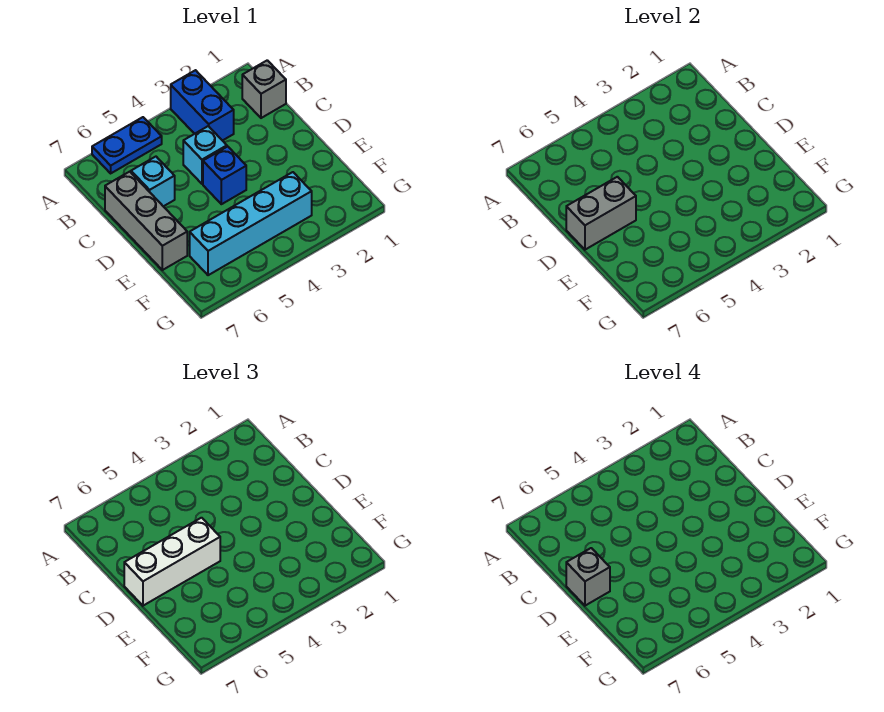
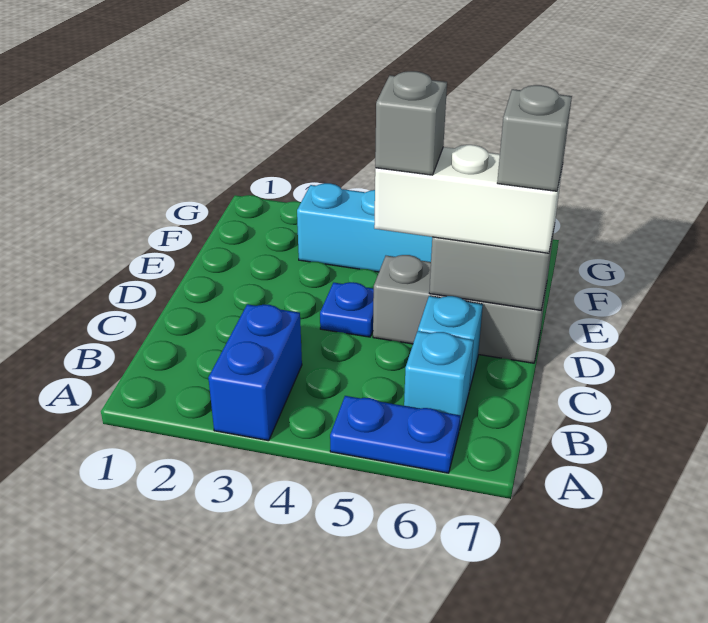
grey brick B1 level 1 -> grey brick D5 level 4
cyan brick C4 level 1 -> cyan brick B6 level 1
grey brick C7:E7 level 1 -> grey brick D5:D7 level 1
blue brick D4 level 1 -> blue plate D4 level 1

